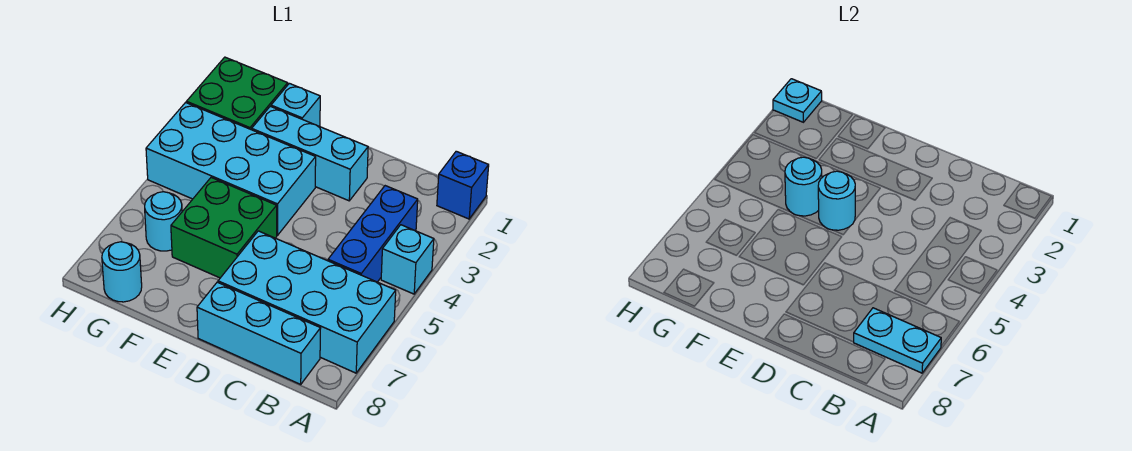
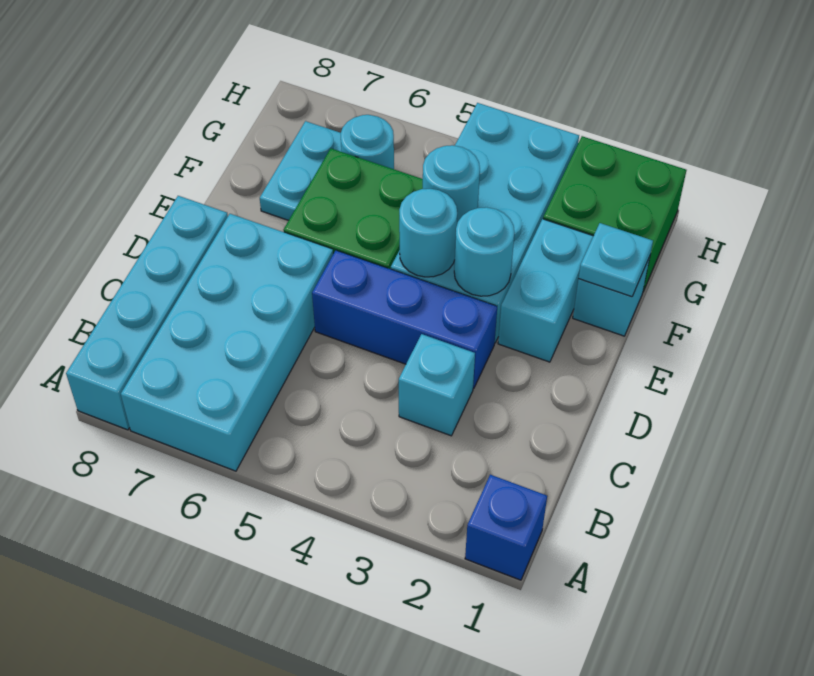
cyan brick A4 level 1 -> cyan brick C3 level 1
cyan plate A7:B7 level 2 -> cyan plate F7:G7 level 1
blue brick B3:B5 level 1 -> blue brick D3:D5 level 1
cyan brick B8:D8 level 1 -> cyan brick A8:D8 level 1
cyan brick D2:F2 level 1 -> cyan brick E2:F2 level 1
cyan round brick G8 level 1 -> cyan round brick E3 level 2
cyan plate H1 level 2 -> cyan plate F1 level 2

